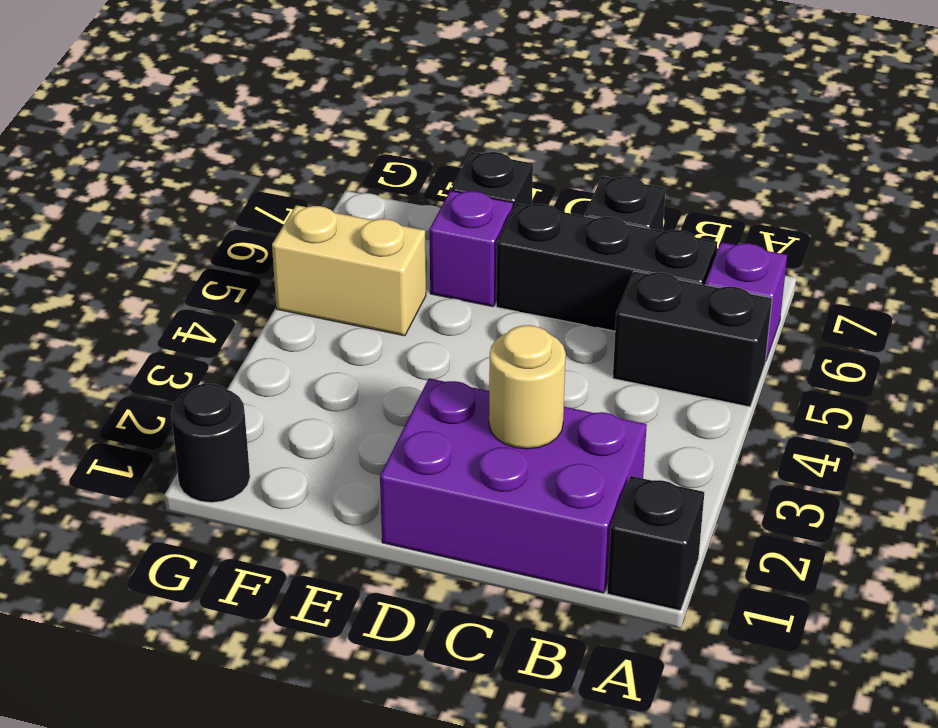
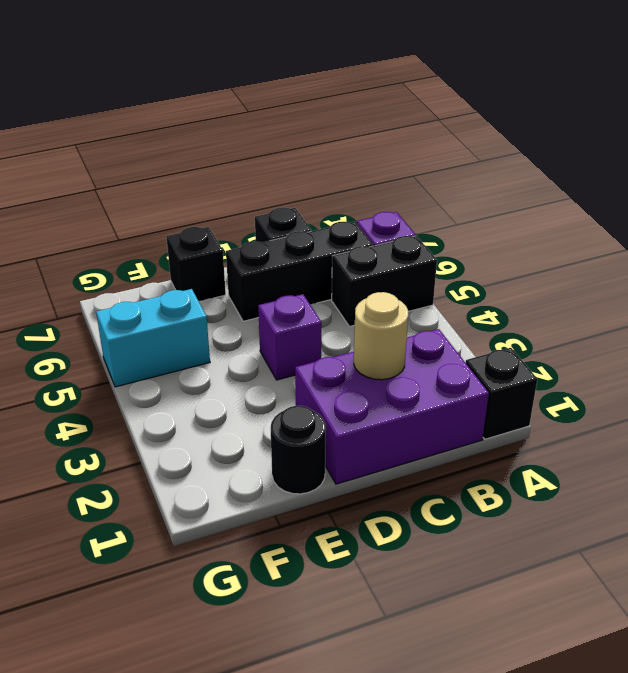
purple brick E6 level 1 -> purple brick D4 level 1
tan brick F5:G5 level 1 -> cyan brick F5:G5 level 1
black round brick G1 level 1 -> black round brick E1 level 1

